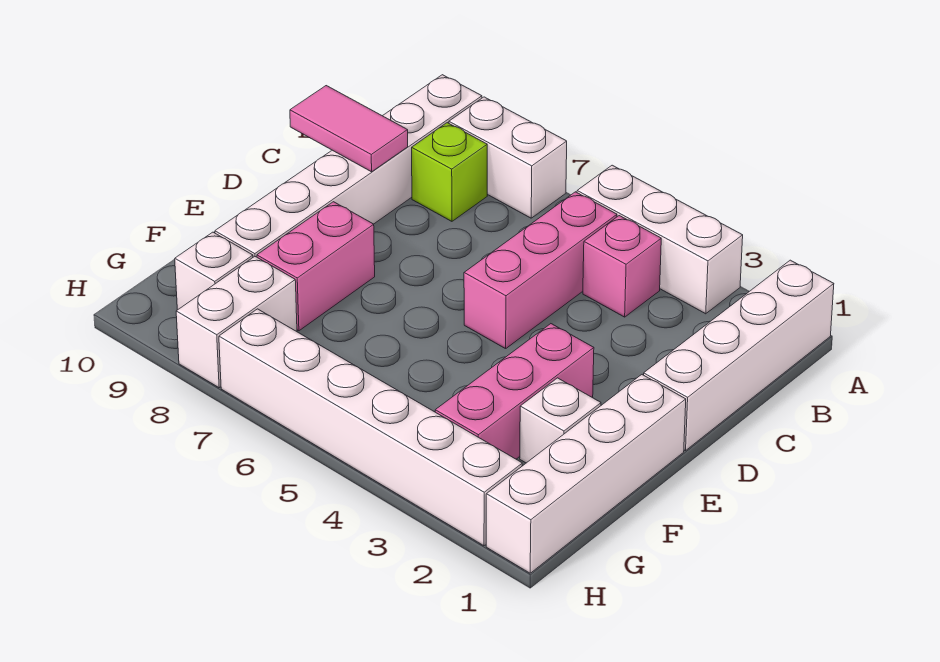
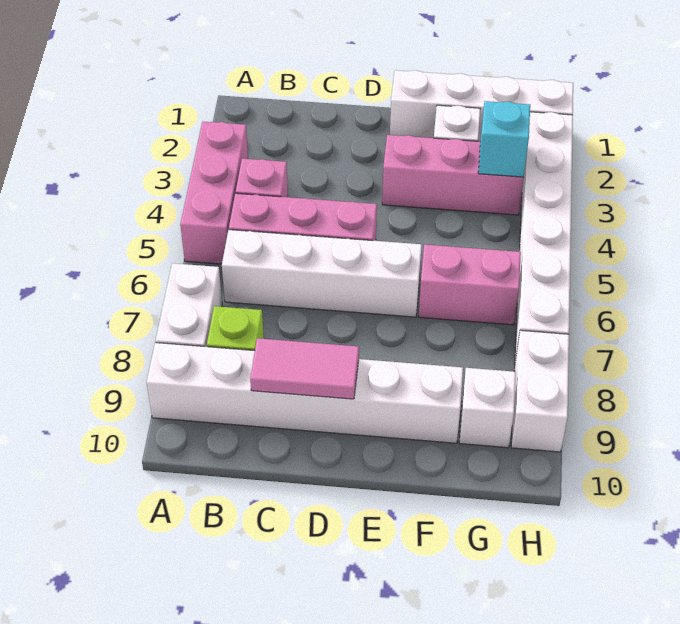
white brick A1:D1 level 1 -> white brick B6:E6 level 1
white brick A3:A5 level 1 -> pink brick A3:A5 level 1
pink tile C9:C10 level 2 -> pink tile C9:D9 level 2
pink brick E8:F8 level 1 -> pink brick F6:G6 level 1
none -> cyan brick G3 level 2
white brick G8:H8 level 1 -> white brick H8:H9 level 1

